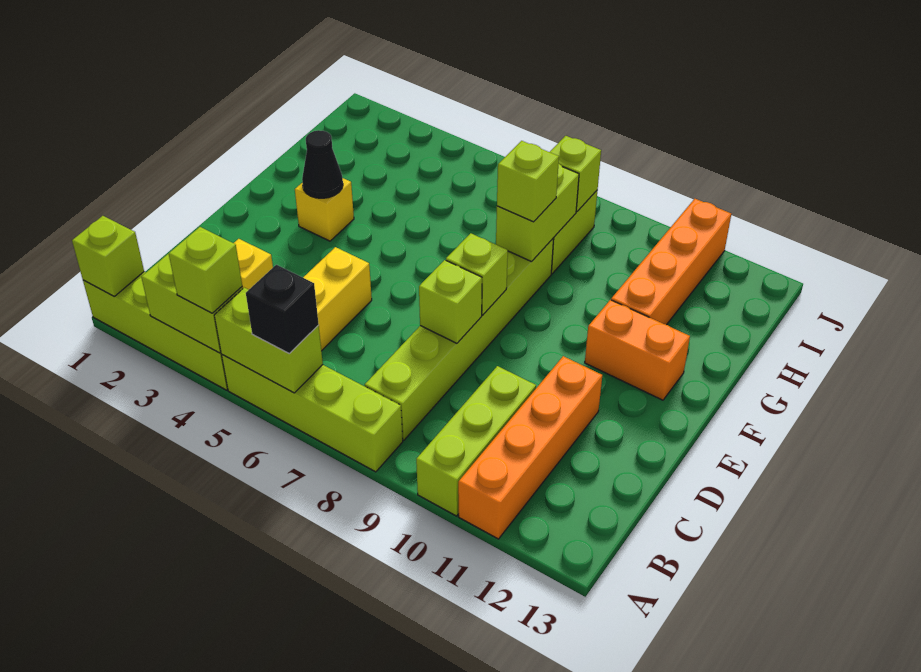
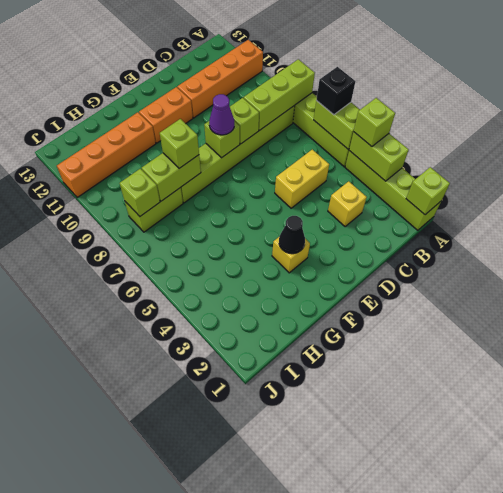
lime brick A10:C10 level 1 -> lime brick A8:C8 level 2
none -> purple cone E8 level 3
orange brick F11:F12 level 1 -> orange brick E11:F11 level 1

